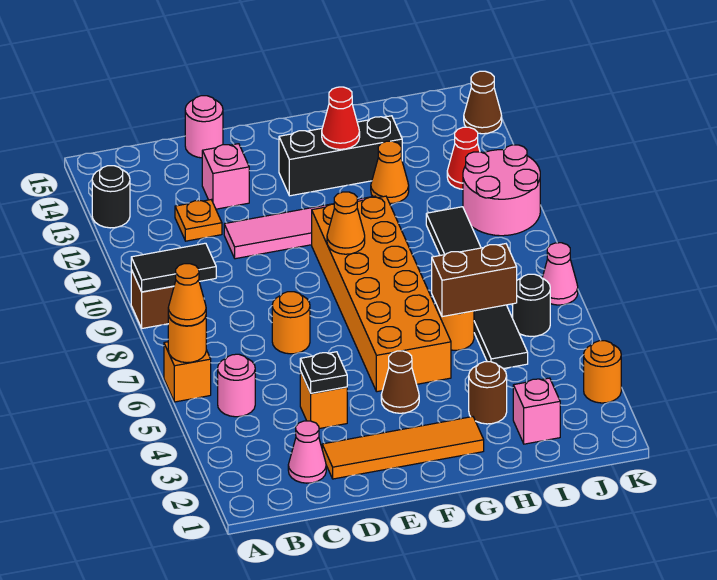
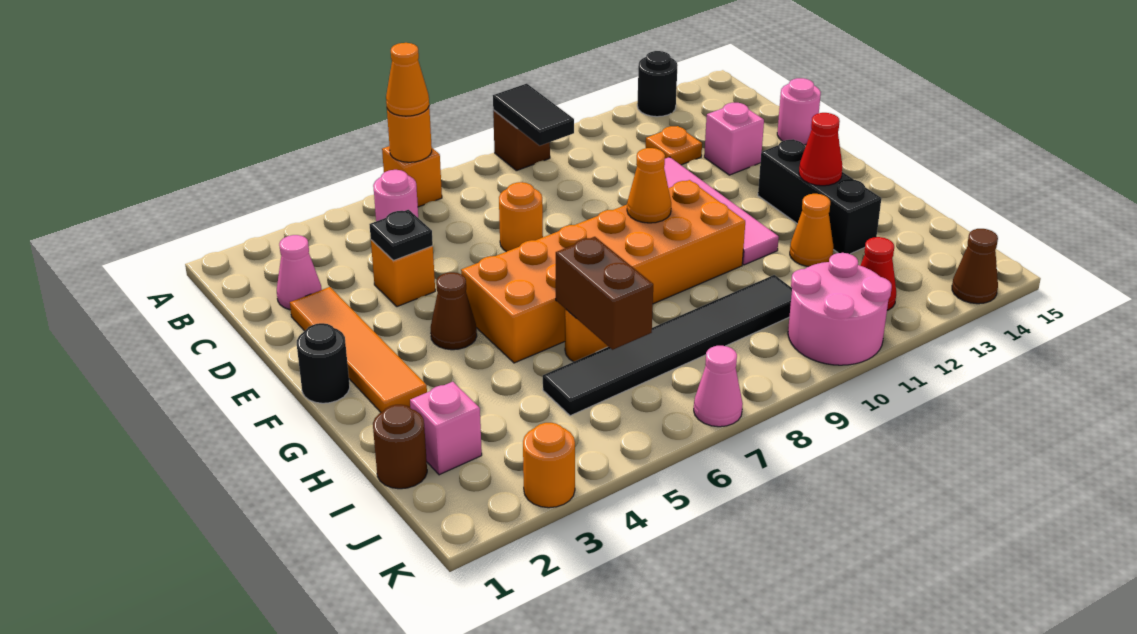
brown round brick H3 level 1 -> brown round brick I1 level 1
black round brick J6 level 1 -> black round brick F1 level 1

